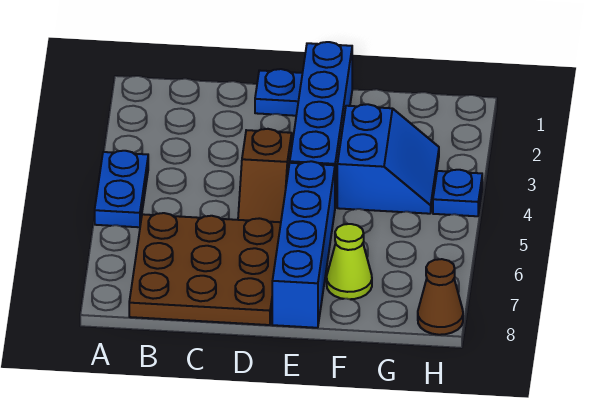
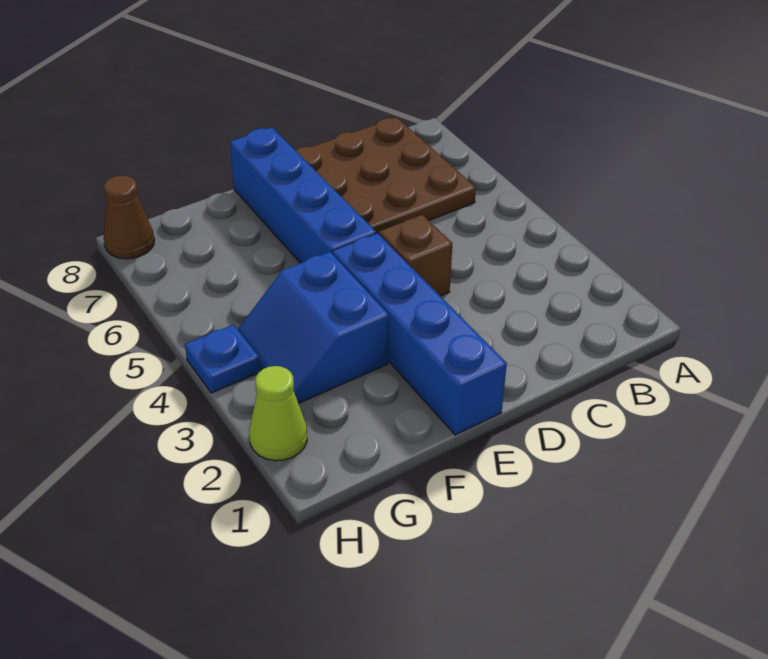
blue plate A4:A5 level 1 -> none
blue plate D1 level 1 -> none
lime cone F7 level 1 -> lime cone H2 level 1

